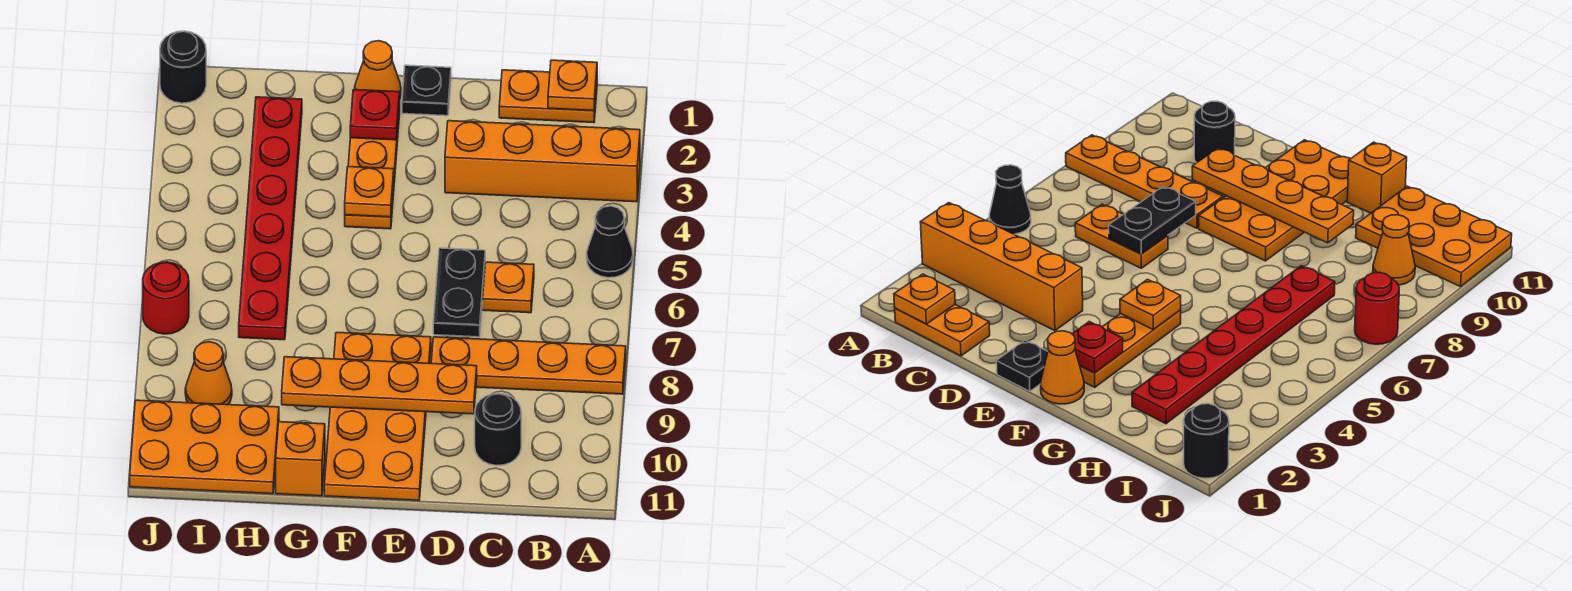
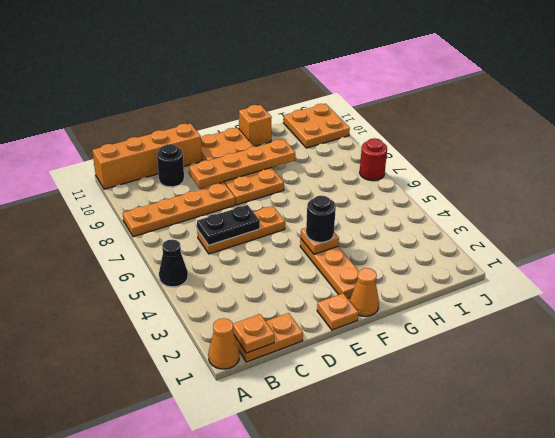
orange brick A3:D3 level 1 -> orange brick A11:D11 level 1
orange plate C6:D6 level 1 -> orange plate C6:E6 level 1
black plate D6:D7 level 2 -> black plate C6:D6 level 2
black plate E1 level 1 -> orange plate E1 level 1
red plate F2 level 2 -> none
red plate H2:H7 level 1 -> none
orange plate H10:J11 level 1 -> orange plate I10:J11 level 1
orange cone I9 level 1 -> orange cone A1 level 1
black round brick J1 level 1 -> black round brick F4 level 3

